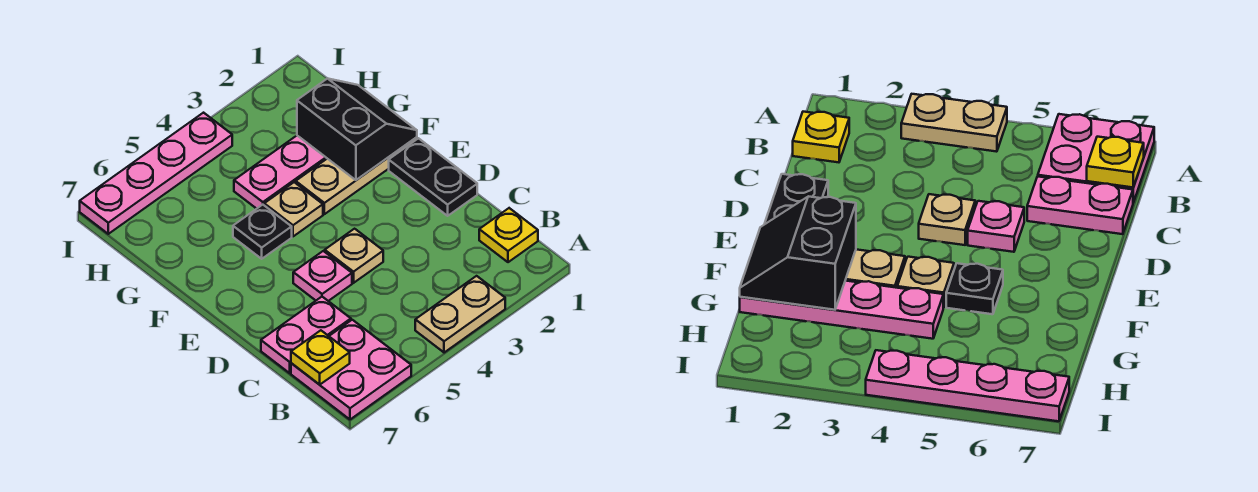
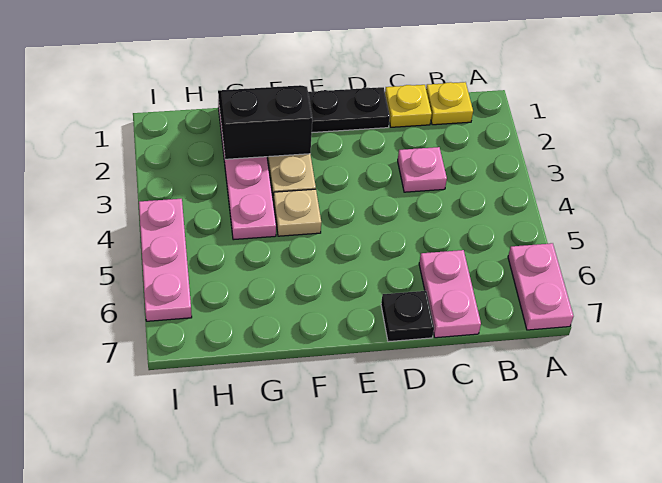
tan plate A3:A4 level 1 -> none
pink plate A6:B7 level 1 -> pink plate A6:A7 level 1
yellow plate B7 level 2 -> yellow plate C1 level 1
tan plate D4 level 1 -> none
pink plate D5 level 1 -> pink plate C3 level 1
black plate F5 level 1 -> black plate D7 level 1
pink plate I4:I7 level 1 -> pink plate I4:I6 level 1

